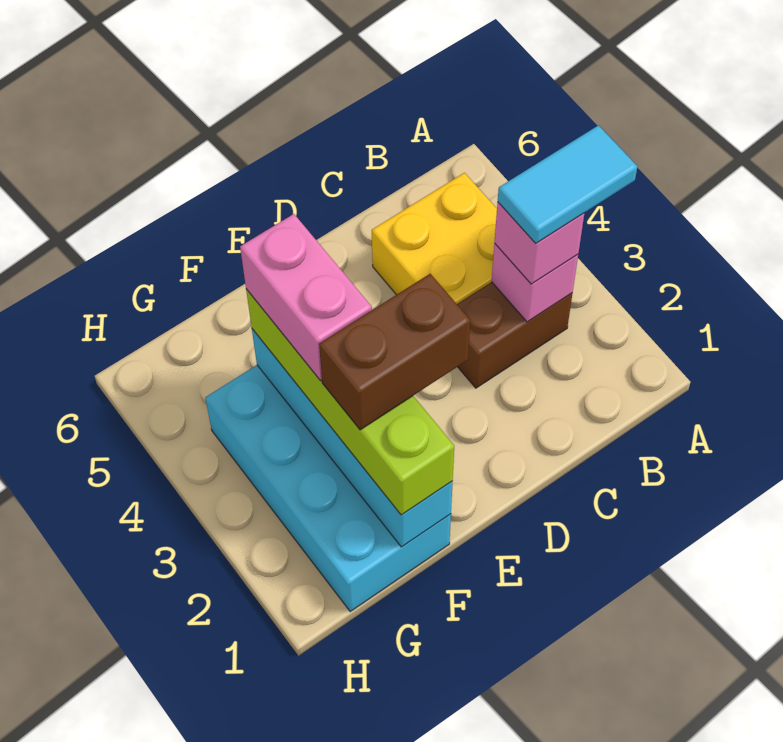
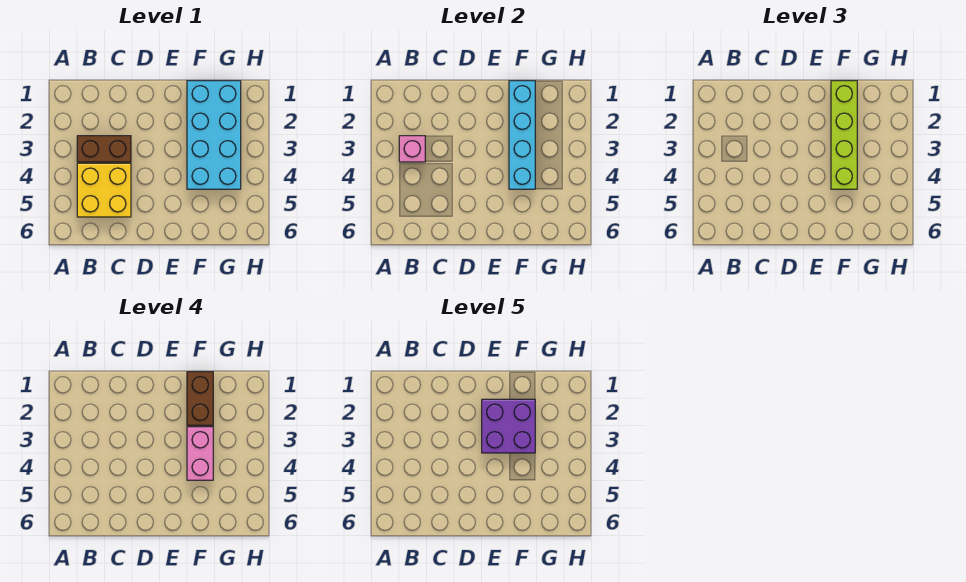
cyan tile A3:B3 level 4 -> none
pink brick B3 level 3 -> none
brown brick E2:F2 level 4 -> brown brick F1:F2 level 4
none -> purple brick E2:F3 level 5

